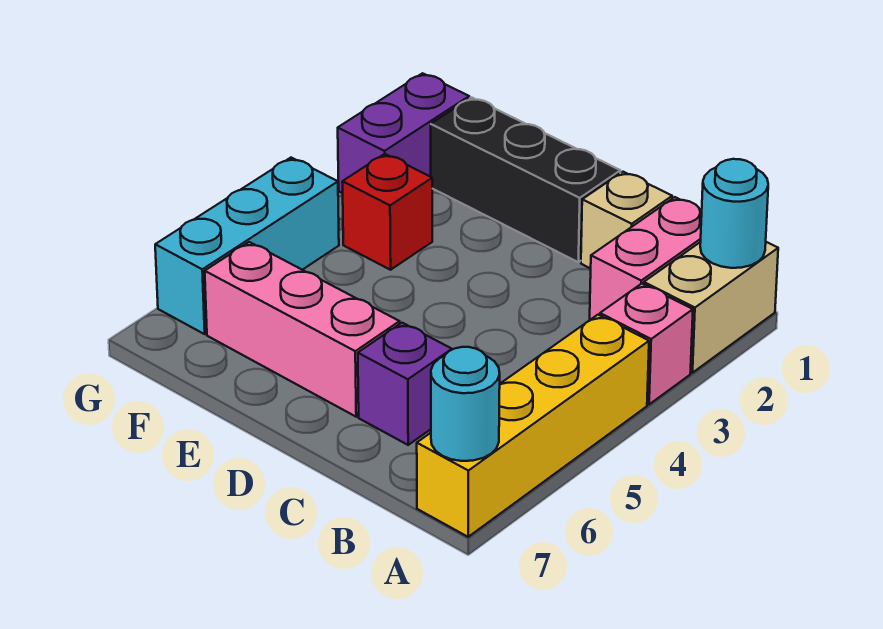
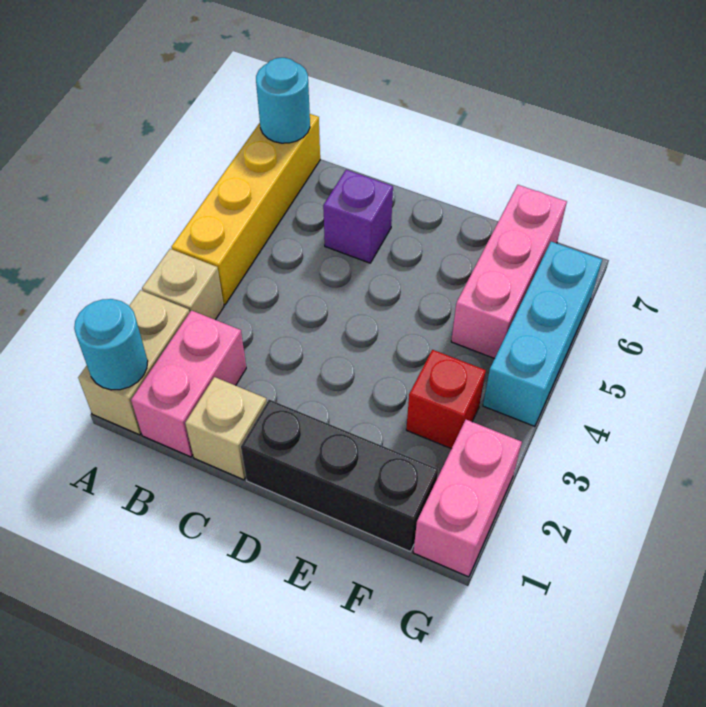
pink brick A3 level 1 -> tan brick A3 level 1
pink brick D6:F6 level 1 -> pink brick F5:F7 level 1
purple brick G1:G2 level 1 -> pink brick G1:G2 level 1

